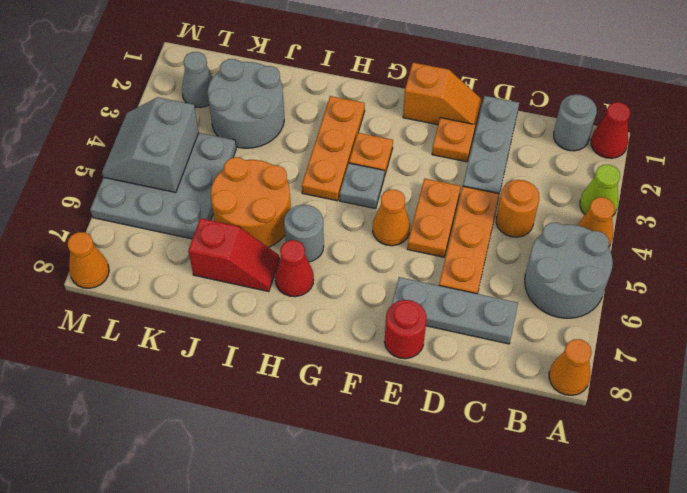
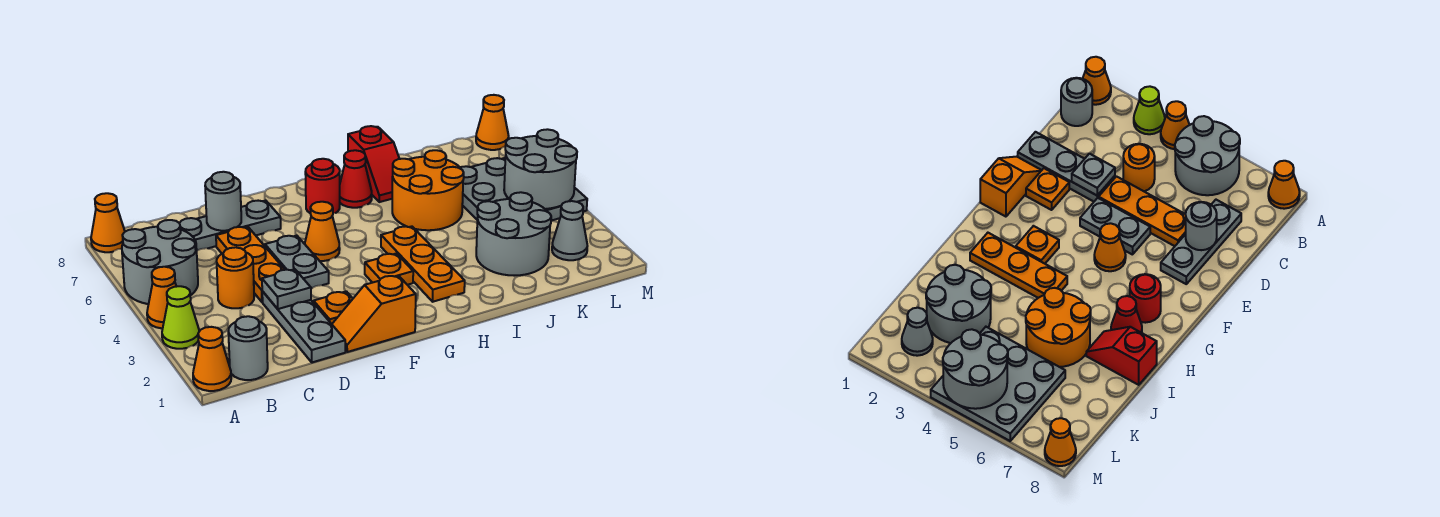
red cone A1 level 1 -> orange cone A1 level 1
orange plate E4:E5 level 1 -> grey plate E4:E5 level 1
red round brick E8 level 1 -> red round brick G7 level 1
grey plate G4 level 1 -> grey plate D3 level 2
grey round brick H6 level 1 -> grey round brick D7 level 2
red slope I7:J7 level 1 top J -> red slope I7:I8 level 1 top 8
grey slope L4:M5 level 2 top L -> grey round brick L4:M5 level 2

